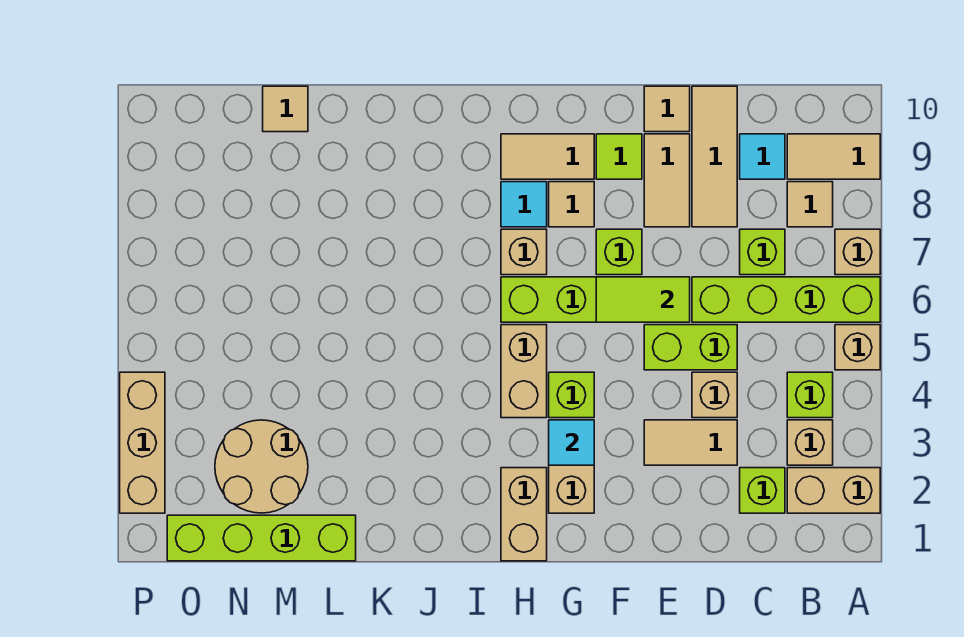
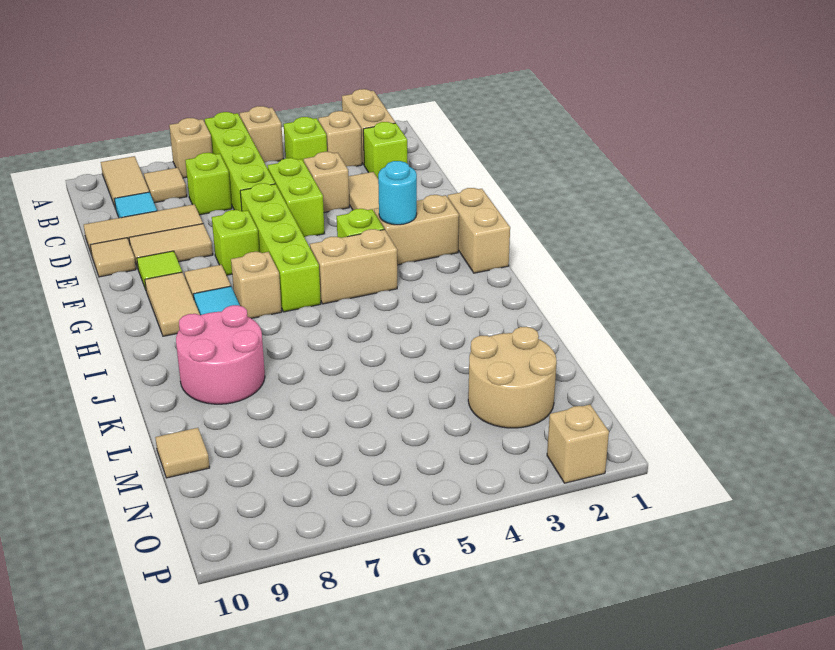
lime tile E6:F6 level 2 -> none
cyan tile G3 level 2 -> cyan round brick G3 level 2
tan brick H1:H2 level 1 -> tan brick G1:H1 level 1
none -> pink round brick J8:K9 level 1
lime brick L1:O1 level 1 -> none
tan brick P2:P4 level 1 -> tan brick P2 level 1

